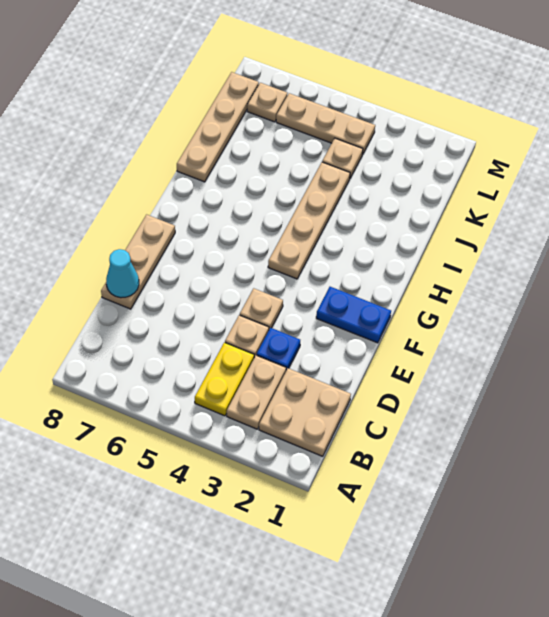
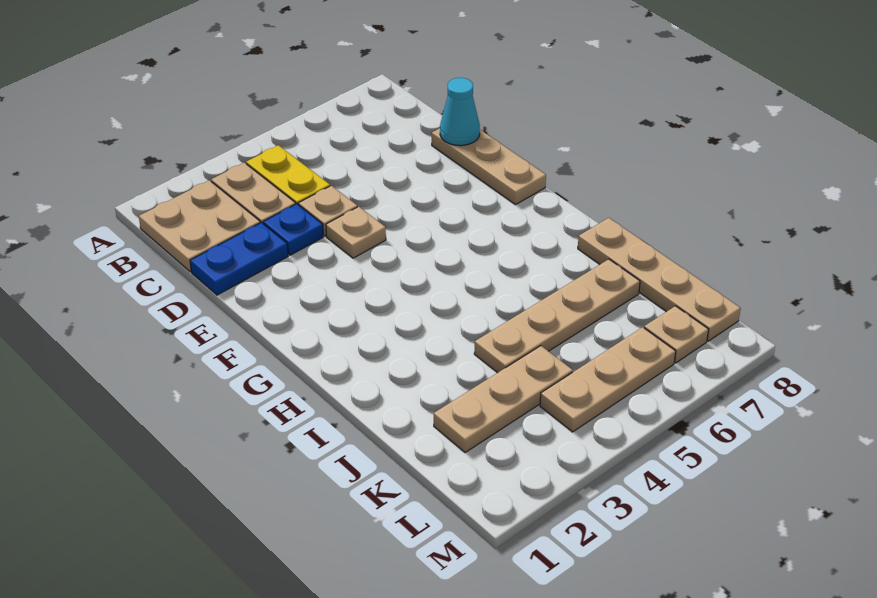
blue plate F1:F2 level 1 -> blue plate D1:D2 level 1
tan plate G4:J4 level 1 -> tan plate J4:J7 level 1
tan plate K4 level 1 -> tan plate K2:K4 level 1

